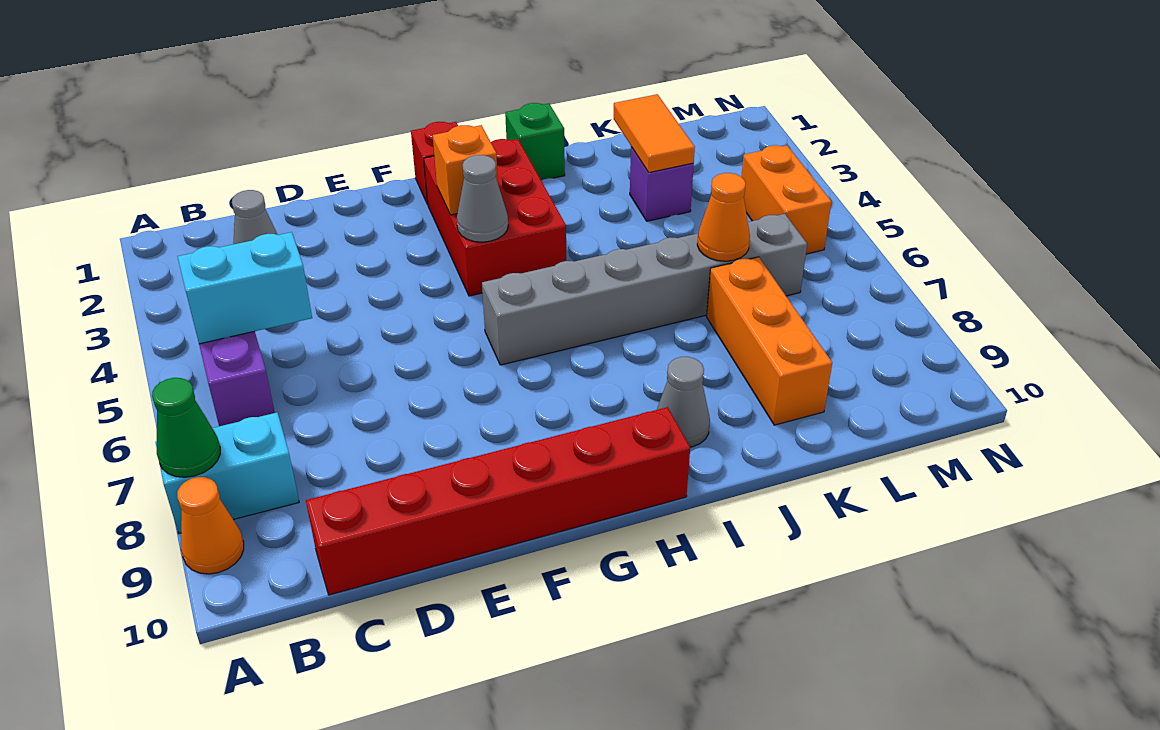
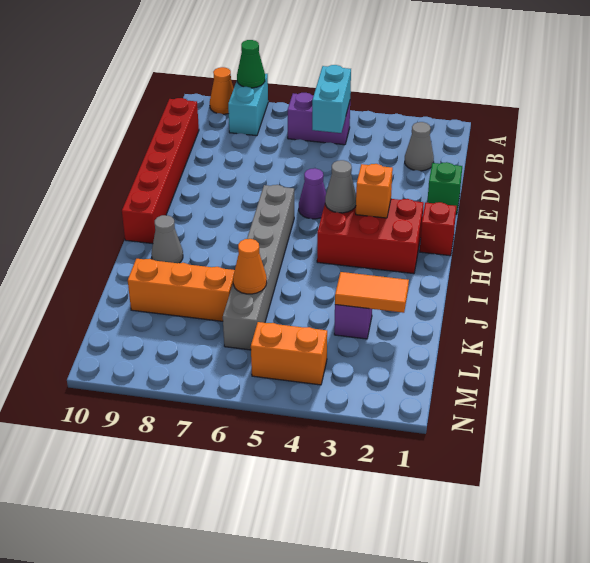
none -> purple cone F5 level 1
green brick I1 level 1 -> green brick E1 level 1

